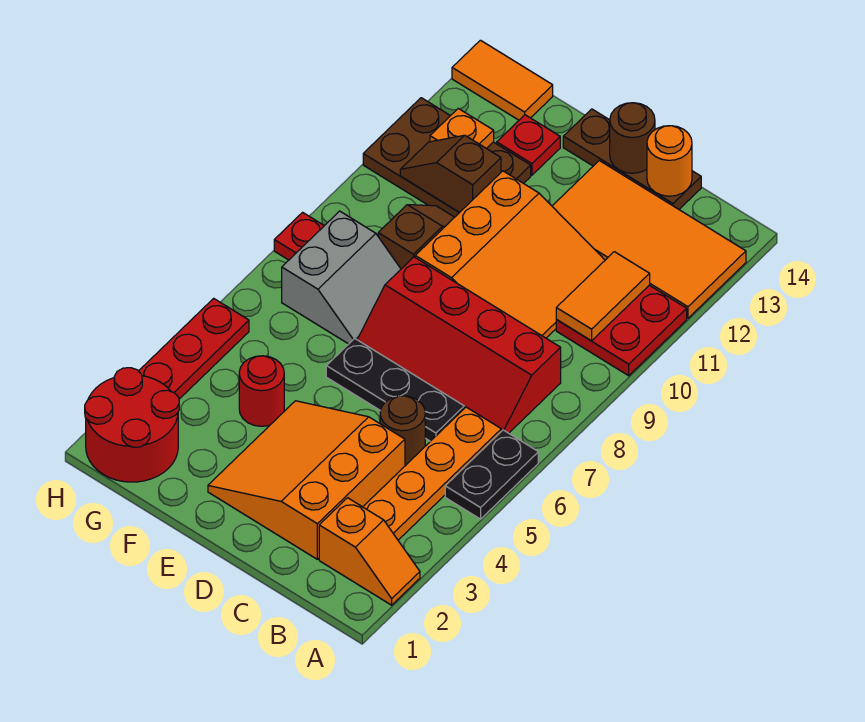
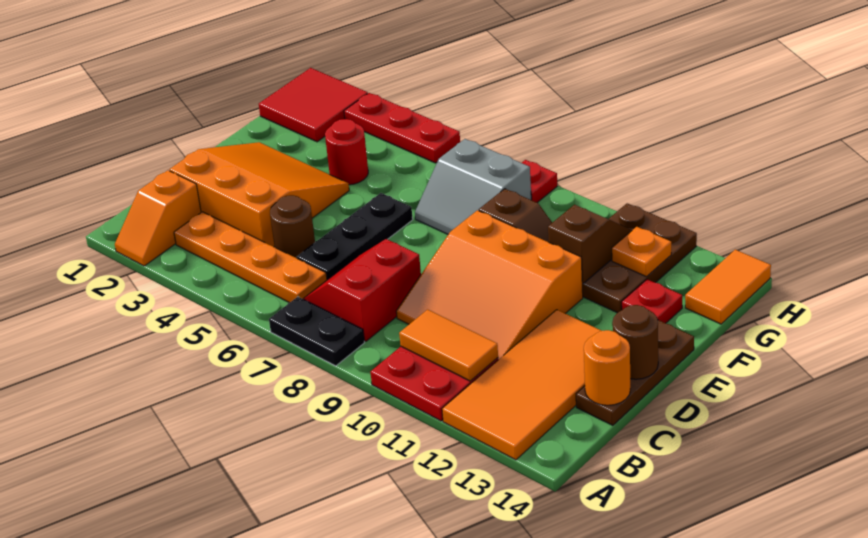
black plate A5:A6 level 1 -> black plate A7:A8 level 1
red slope B7:E8 level 1 top 8 -> red slope B7:C8 level 1 top 8
red round brick G1:H2 level 1 -> red tile G1:H2 level 1

